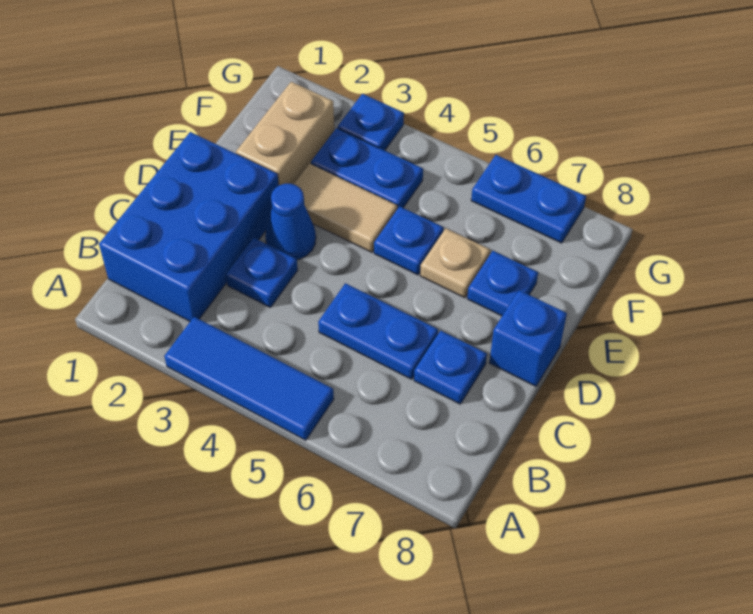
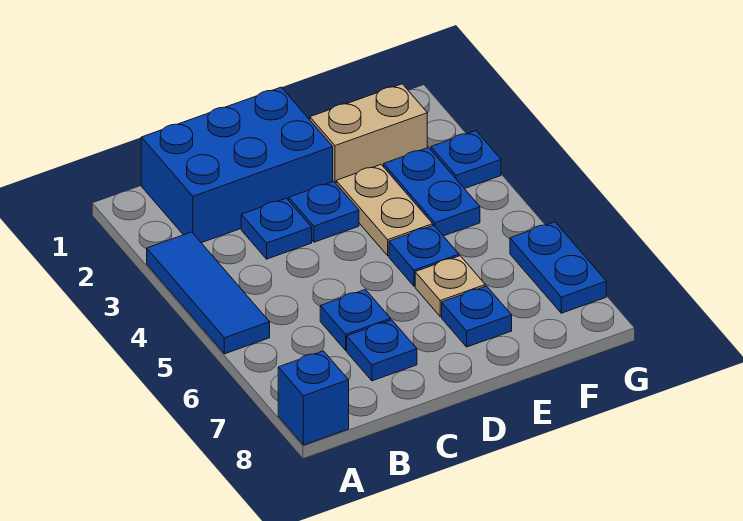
blue plate C5:C6 level 1 -> blue plate C6 level 1
blue cone D3 level 1 -> blue plate D3 level 1
blue brick D8 level 1 -> blue brick A8 level 1
tan tile E3:E4 level 1 -> tan plate E3:E4 level 1

